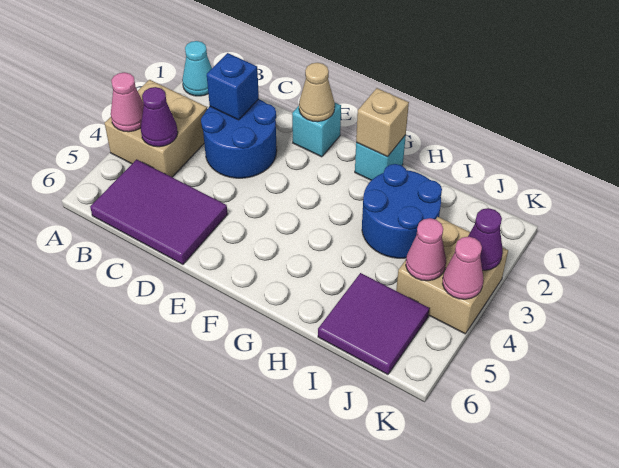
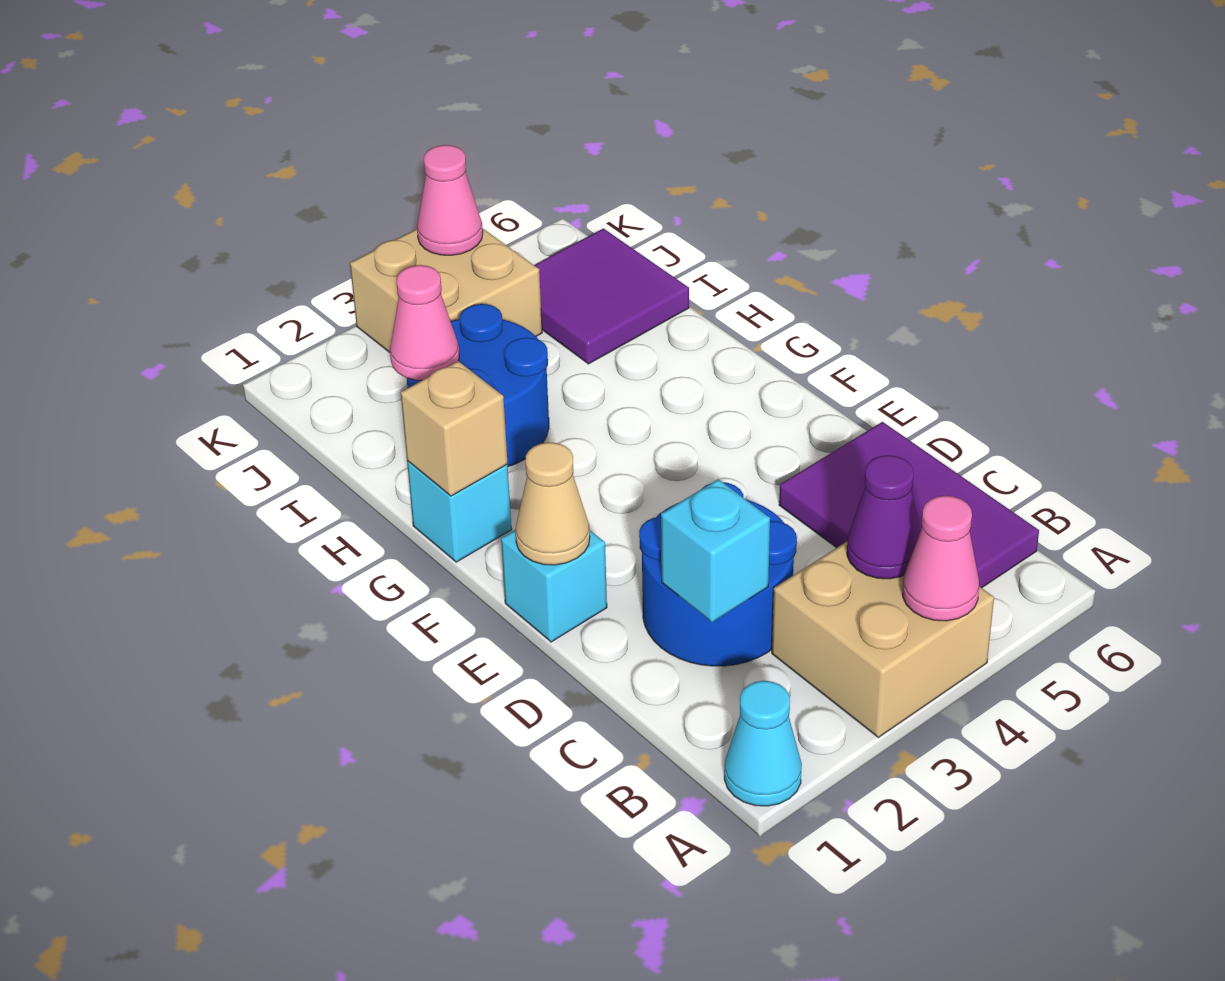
blue brick C2 level 2 -> cyan brick C2 level 2
pink cone J4 level 2 -> pink cone I2 level 2
purple cone K3 level 2 -> none

